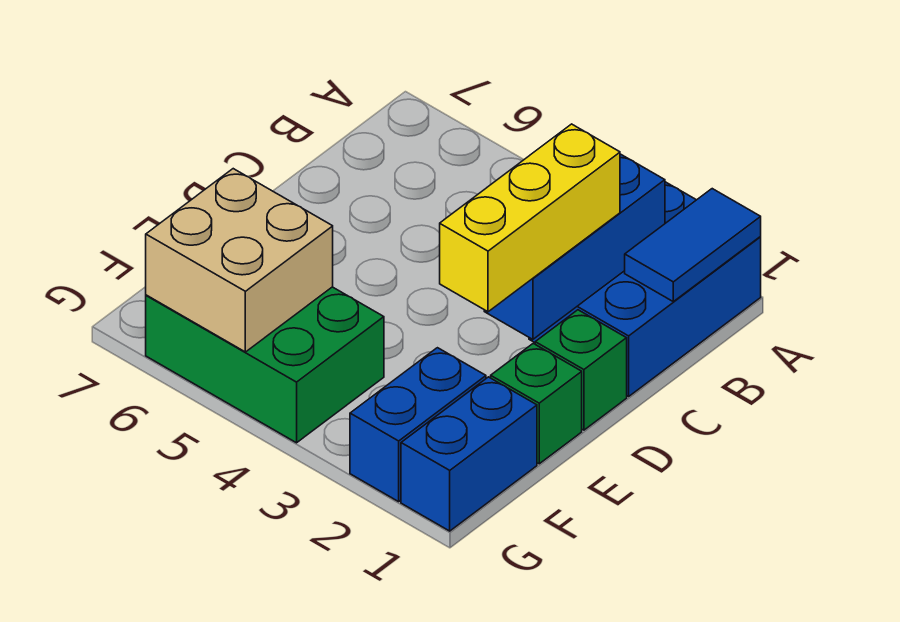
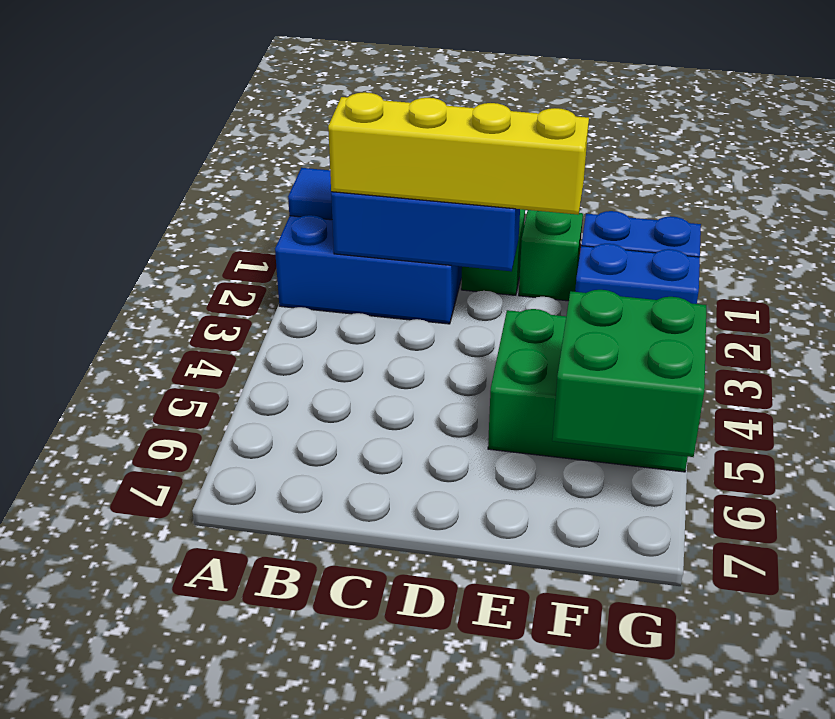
yellow brick C2:E2 level 3 -> yellow brick B2:E2 level 3
green brick F4:G6 level 1 -> green brick E4:G5 level 1
tan brick F5:G6 level 2 -> green brick F5:G6 level 2

